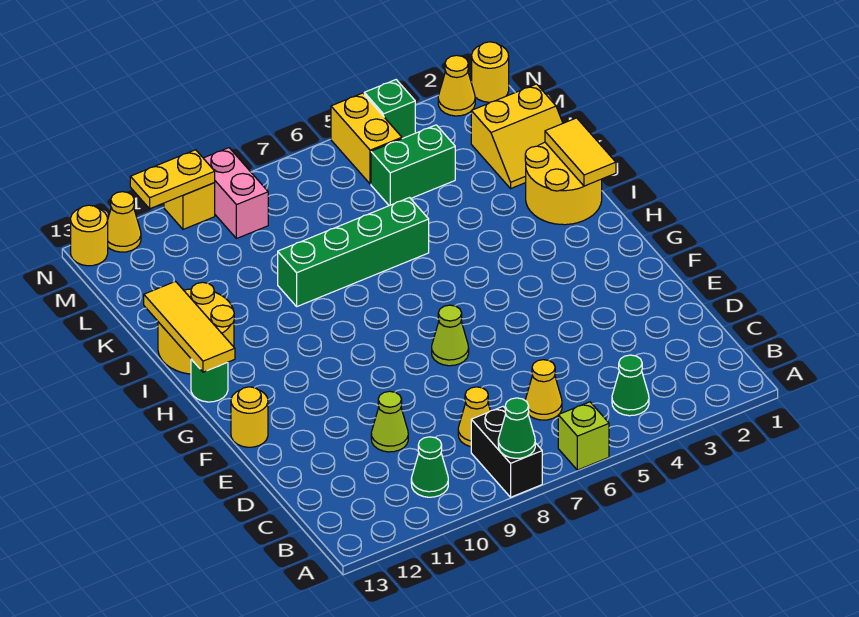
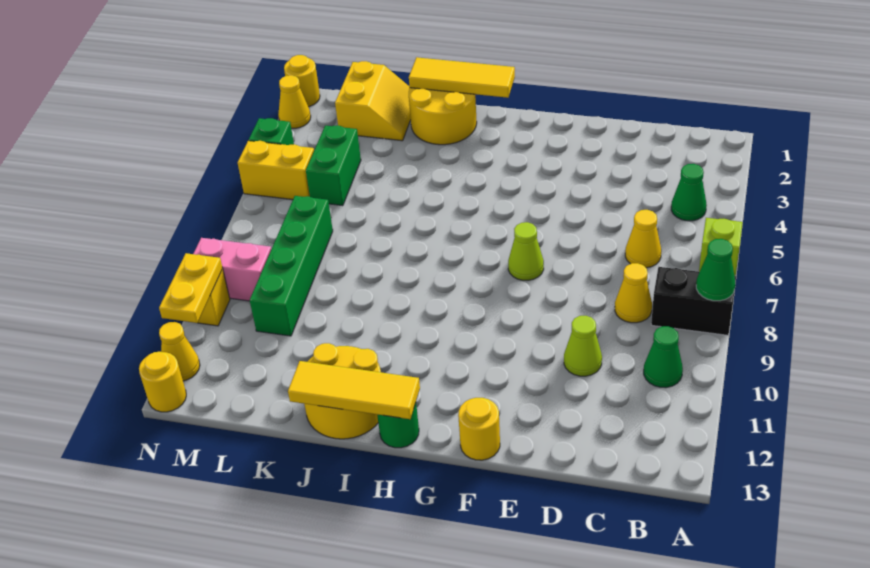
yellow tile I1:J1 level 2 -> yellow tile H1:J1 level 2
green brick J6:J9 level 1 -> green brick L7:L10 level 1

